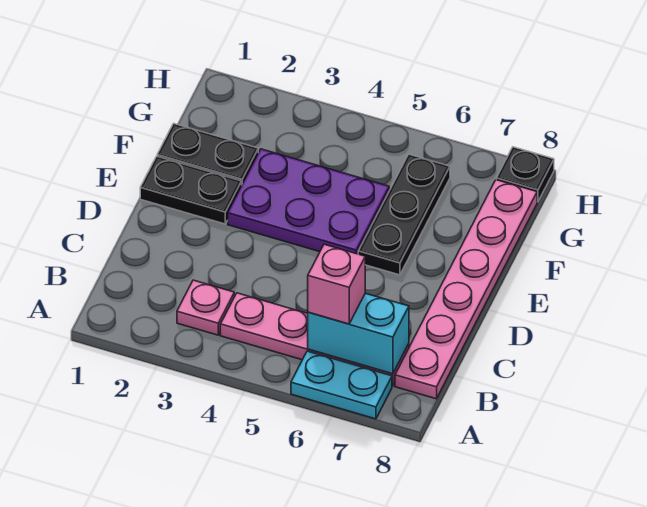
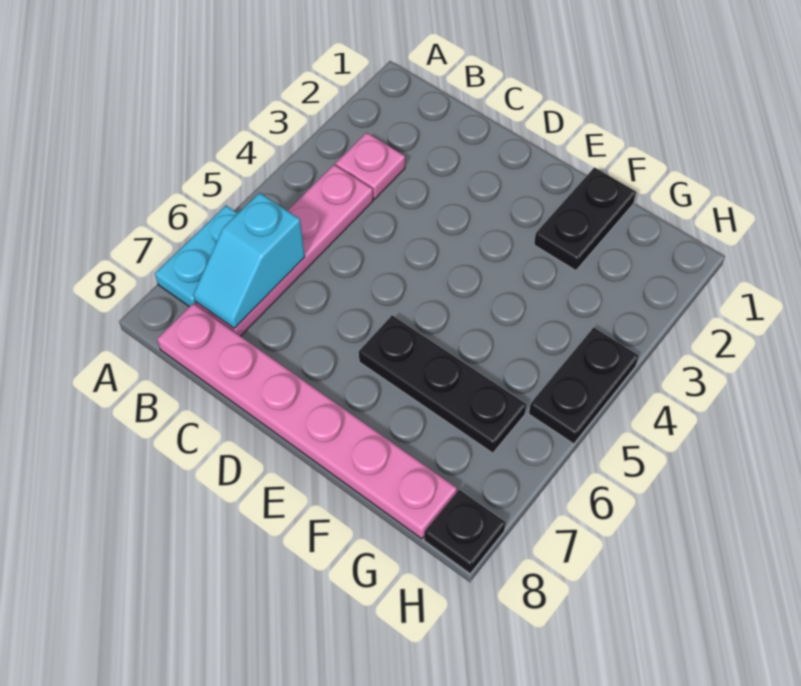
cyan brick B6:B7 level 2 -> cyan slope B6:B7 level 2 top 6
pink brick B6 level 3 -> none
black plate E1:E2 level 1 -> black plate H4:H5 level 1
purple plate E3:F5 level 1 -> none

